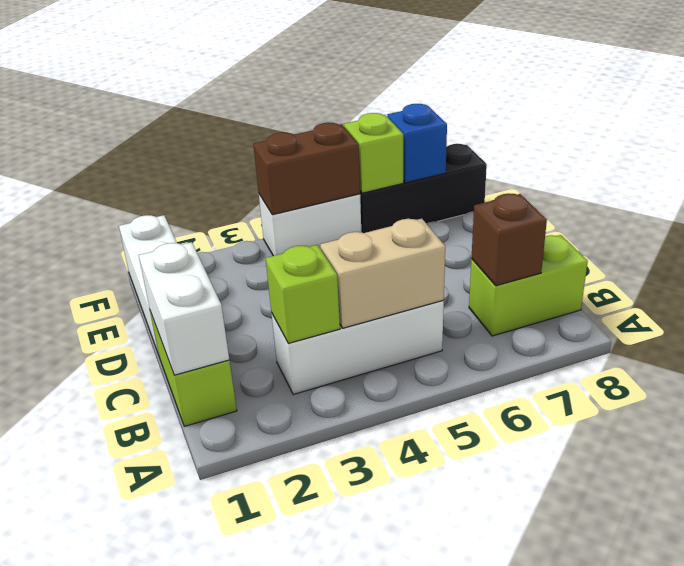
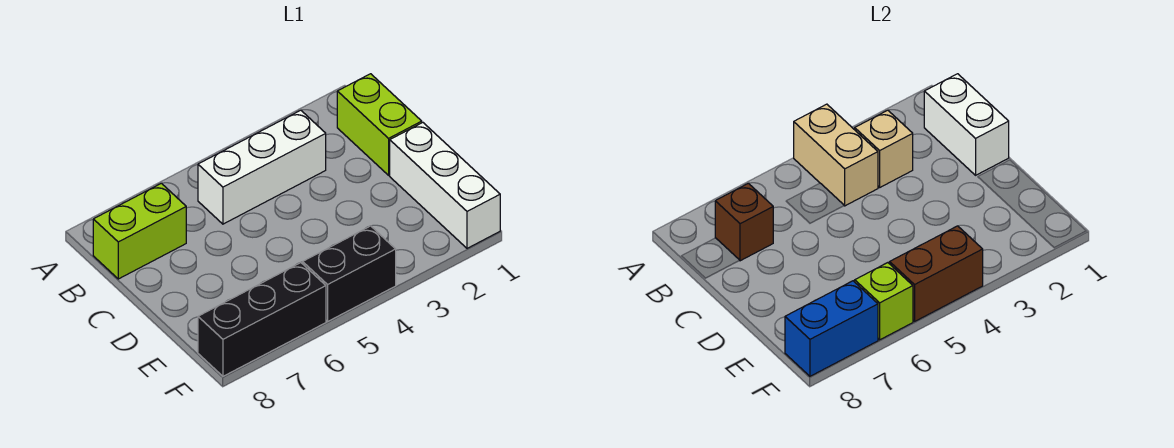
lime brick B3 level 2 -> tan brick B3 level 2
tan brick B4:B5 level 2 -> tan brick A4:B4 level 2
white brick F4:F5 level 1 -> black brick F4:F5 level 1
blue brick F7 level 2 -> blue brick F7:F8 level 2

